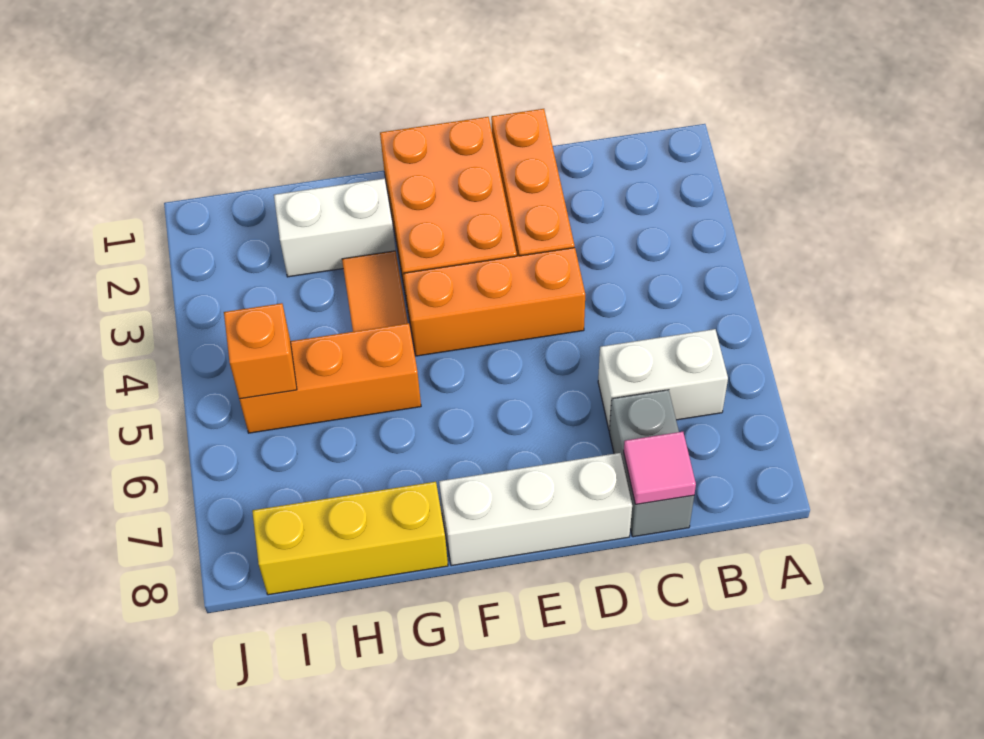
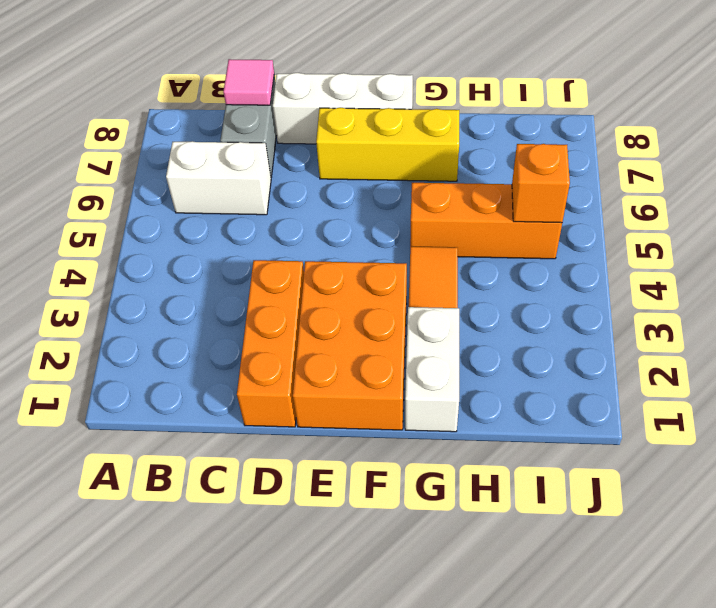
orange brick D4:F4 level 1 -> none
white brick G2:H2 level 1 -> white brick G1:G2 level 1
yellow brick G8:I8 level 1 -> yellow brick E7:G7 level 1

